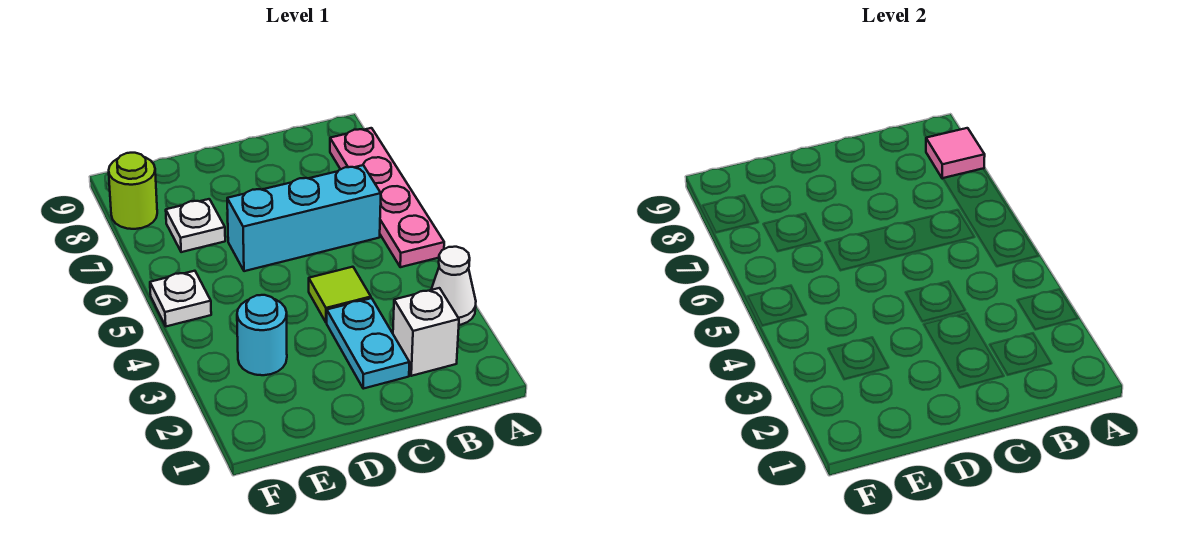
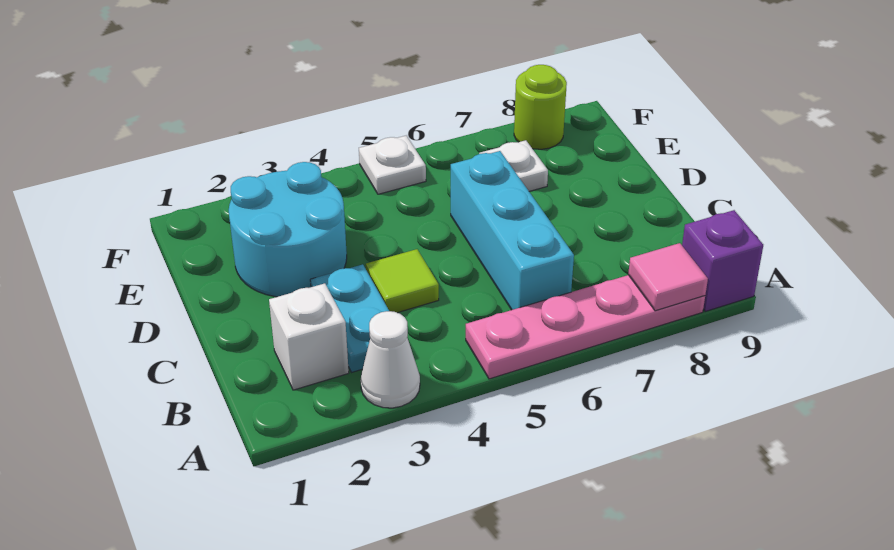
none -> purple brick A9 level 1
cyan plate C2:C3 level 1 -> cyan plate B3:C3 level 1
cyan round brick E3 level 1 -> cyan round brick D2:E3 level 1

